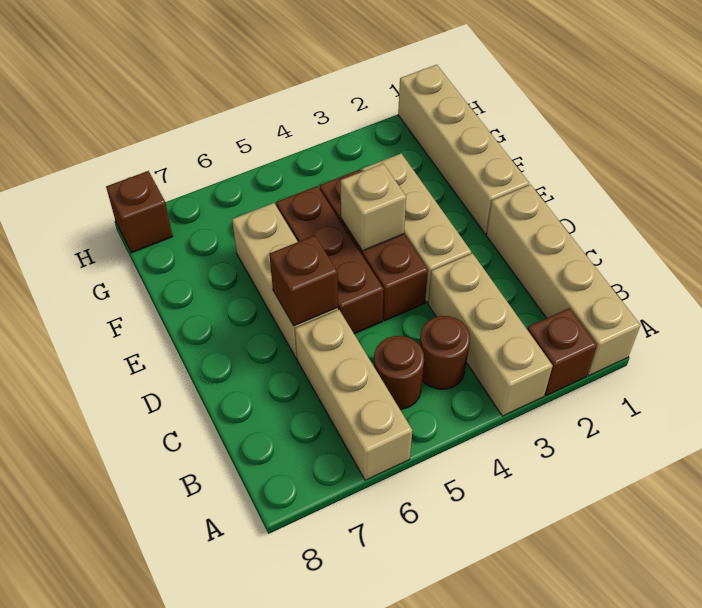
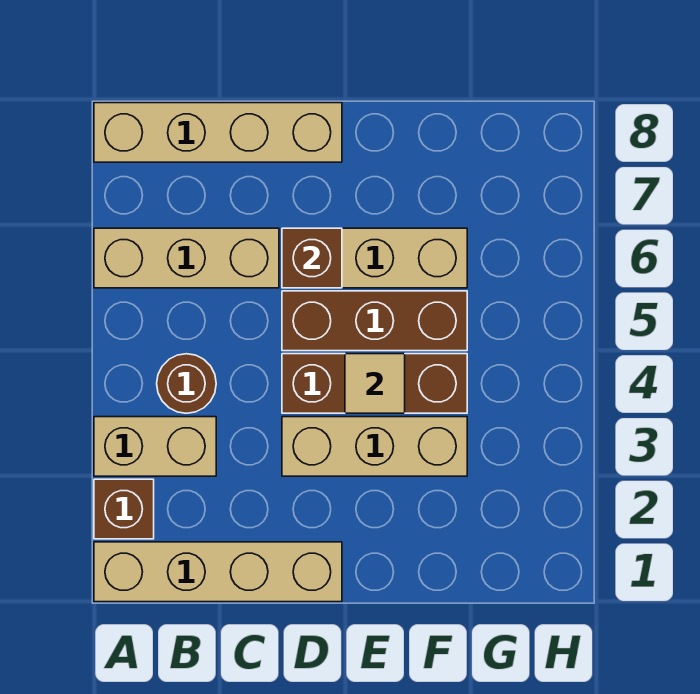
tan brick A3:C3 level 1 -> tan brick A3:B3 level 1
brown round brick B5 level 1 -> none
tan brick E1:H1 level 1 -> tan brick A8:D8 level 1
tan brick E4 level 2 -> tan tile E4 level 2
brown brick H8 level 1 -> none

